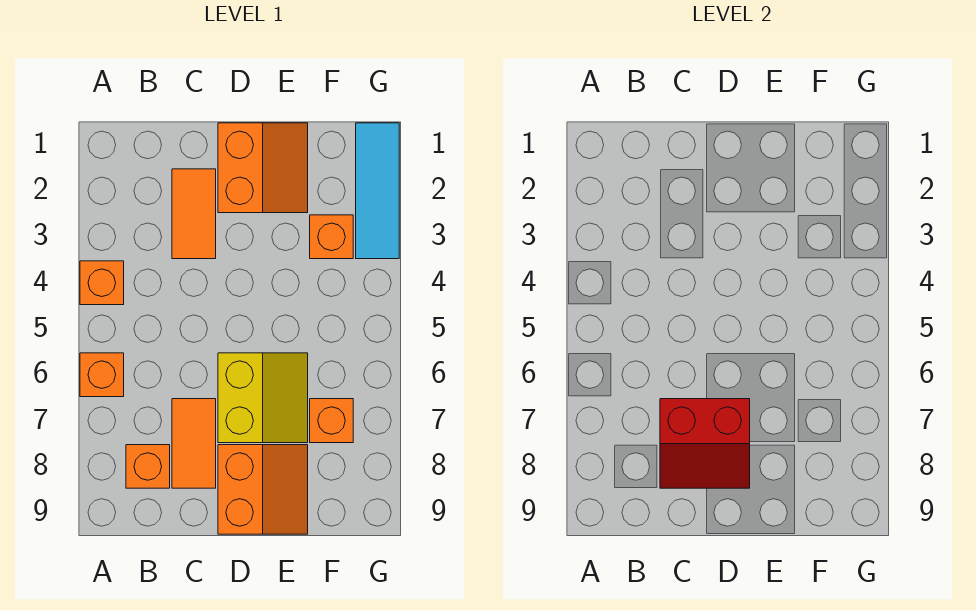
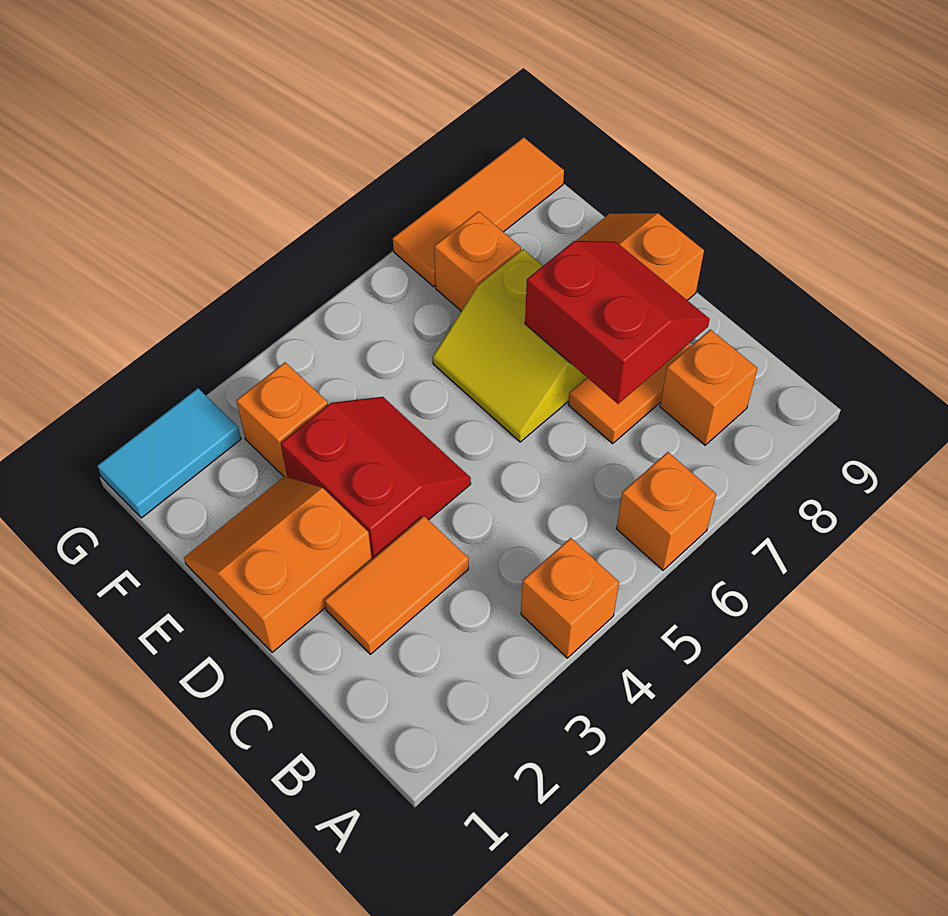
none -> red slope D3:E4 level 1 top 3
yellow slope D6:E7 level 1 top D -> yellow slope D6:E7 level 1 top 7
cyan tile G1:G3 level 1 -> cyan tile G1:G2 level 1
none -> orange tile G7:G9 level 1

